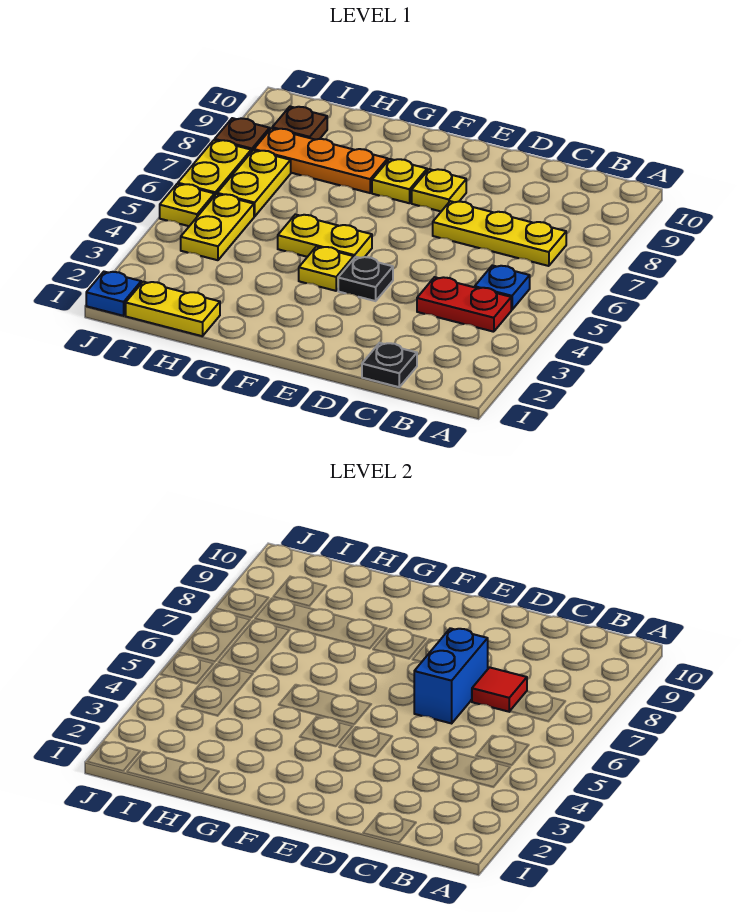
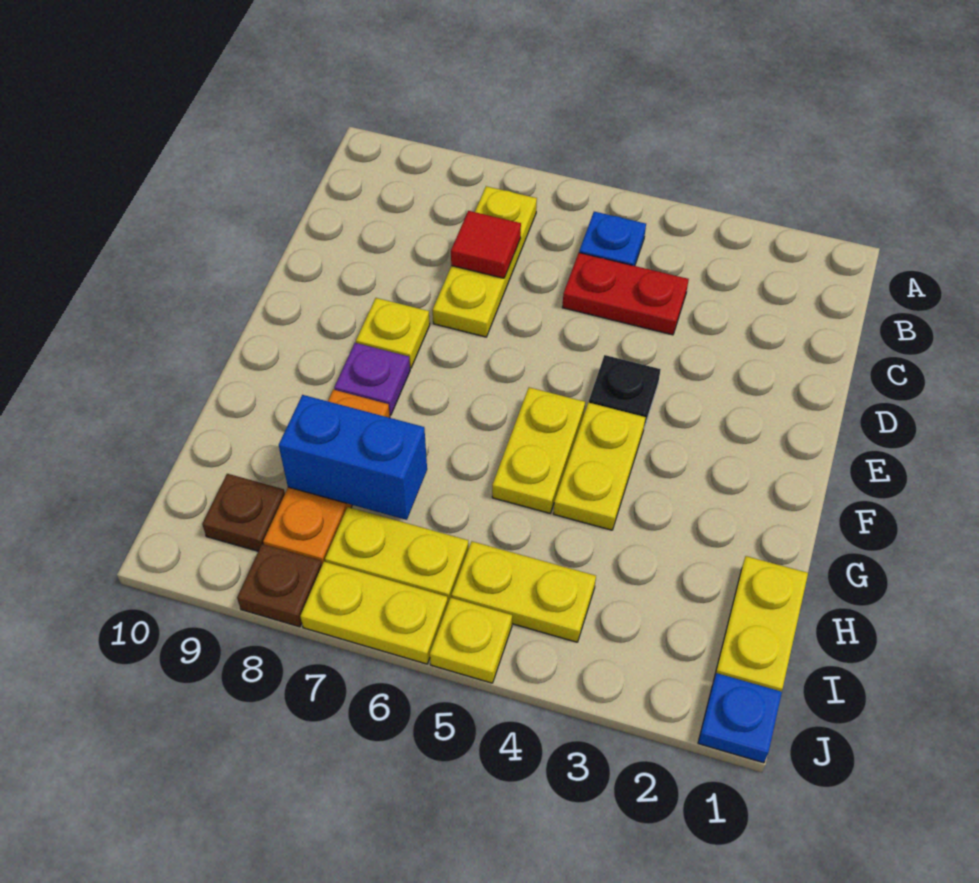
red plate B4:C4 level 1 -> red plate C4:C5 level 1
black plate C1 level 1 -> none
blue brick D6:D7 level 2 -> blue brick H7:H8 level 2
yellow plate F4 level 1 -> yellow plate F4:G4 level 1
yellow plate F8 level 1 -> purple plate F8 level 1

